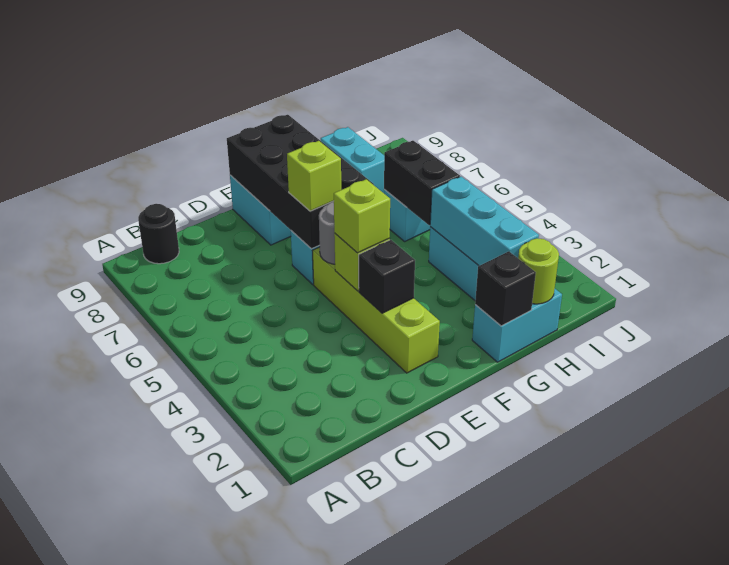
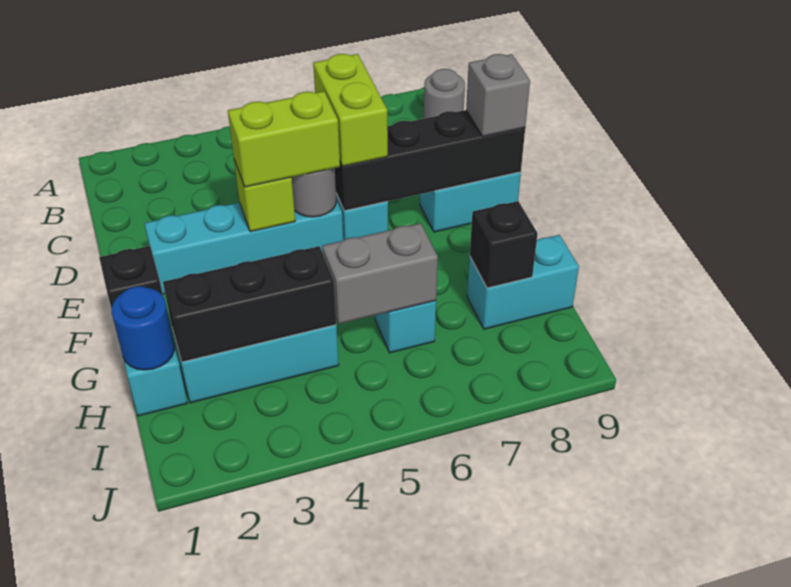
black round brick B9 level 1 -> grey round brick B9 level 1
lime brick E2:E5 level 1 -> cyan brick E2:E5 level 1
black brick E3 level 2 -> black brick H8 level 2
lime brick E4 level 3 -> lime brick E4:E5 level 3
black brick E6:F9 level 2 -> black brick E6:E9 level 2
lime brick E6 level 3 -> lime brick D6:E6 level 3
none -> grey brick E9 level 3
lime round brick H1 level 2 -> blue round brick H1 level 2
cyan brick H2:H4 level 2 -> black brick H2:H4 level 2
black brick H5:H6 level 2 -> grey brick H5:H6 level 2

